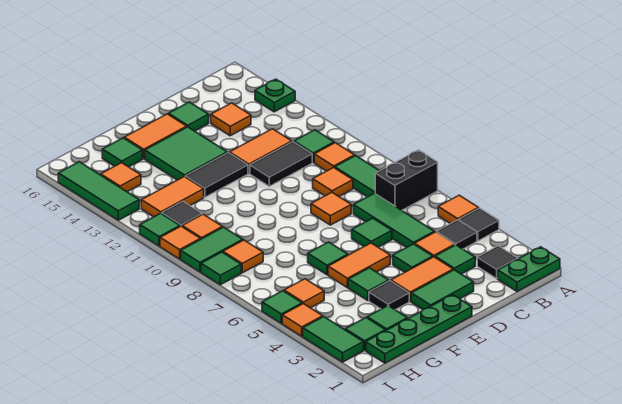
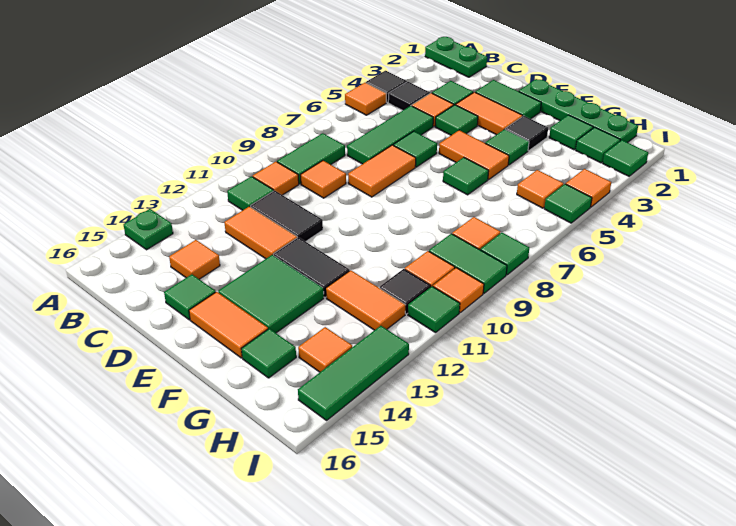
black brick A7:B7 level 1 -> none
black tile B2 level 1 -> none
orange tile D8 level 1 -> orange tile D7:D8 level 1
green tile I2:I3 level 1 -> green tile I2 level 1

